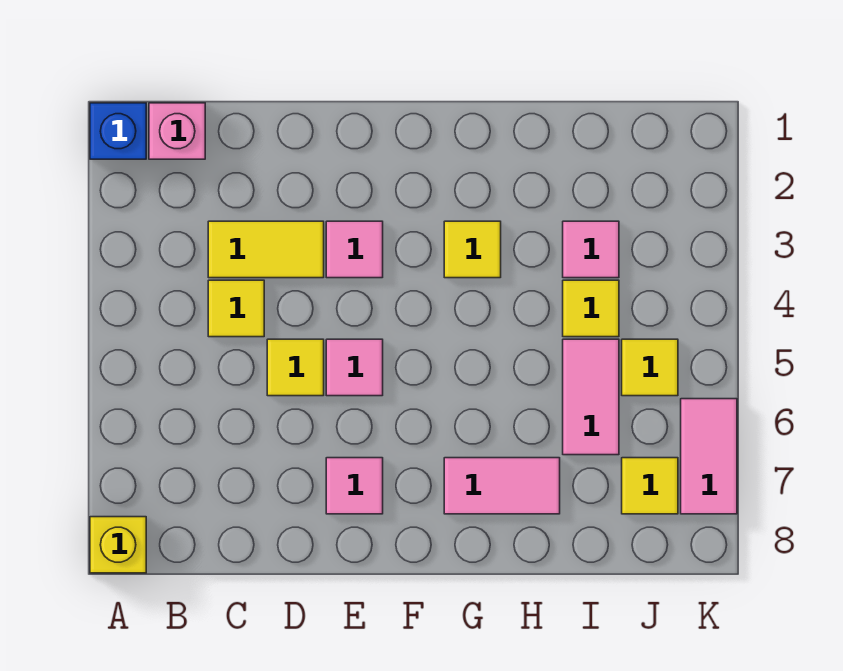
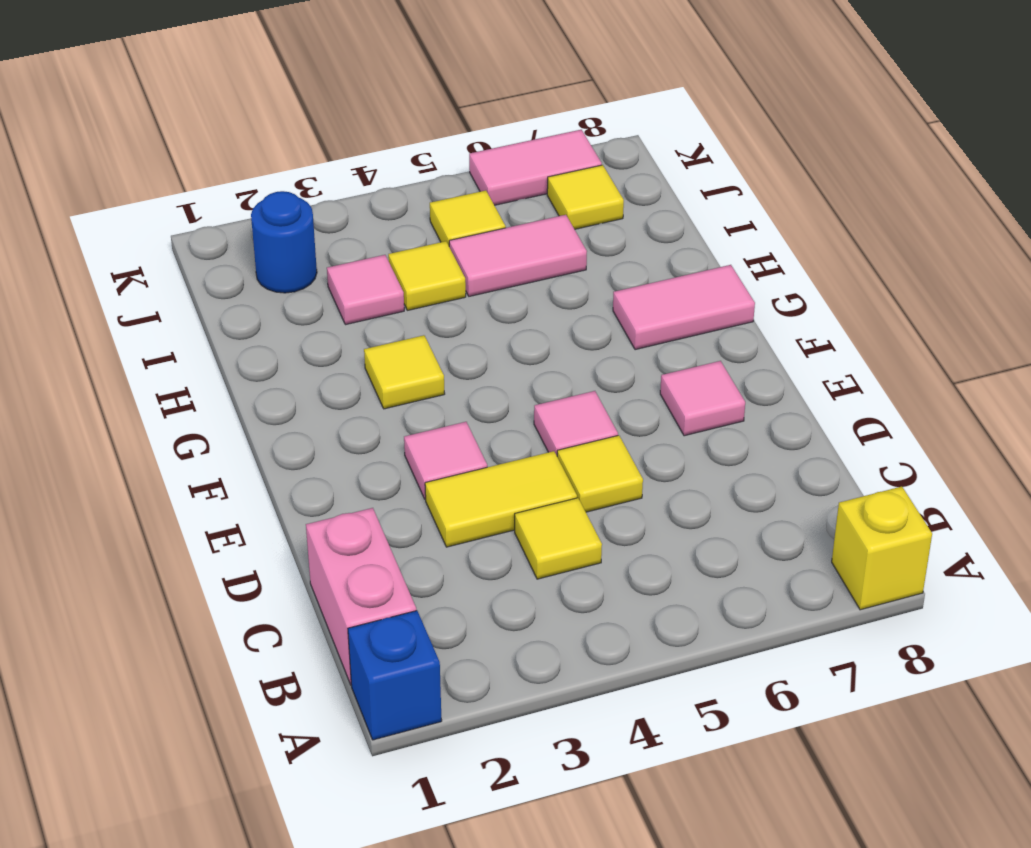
pink brick B1 level 1 -> pink brick B1:C1 level 1
yellow tile C3:D3 level 1 -> yellow tile D3:D4 level 1
pink tile G7:H7 level 1 -> pink tile G7:G8 level 1
none -> blue round brick J2 level 1

